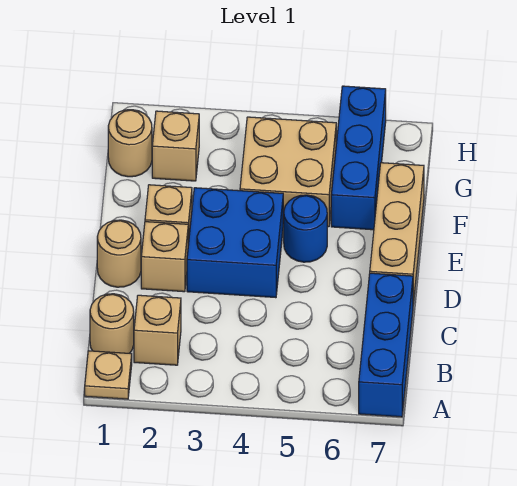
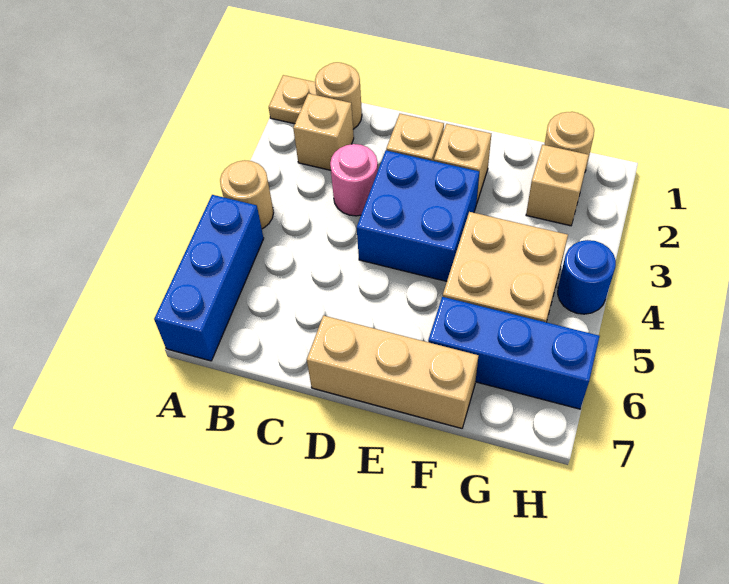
blue brick A7:C7 level 1 -> blue brick A5:A7 level 1
none -> pink round brick C3 level 1
tan round brick D1 level 1 -> tan round brick A4 level 1
blue round brick E5 level 1 -> blue round brick H4 level 1

